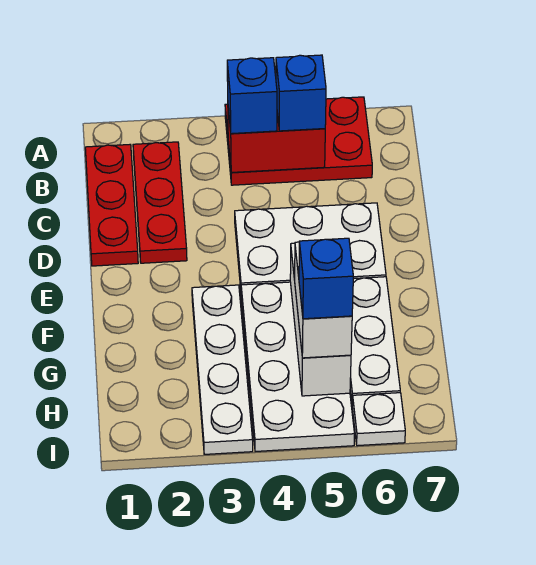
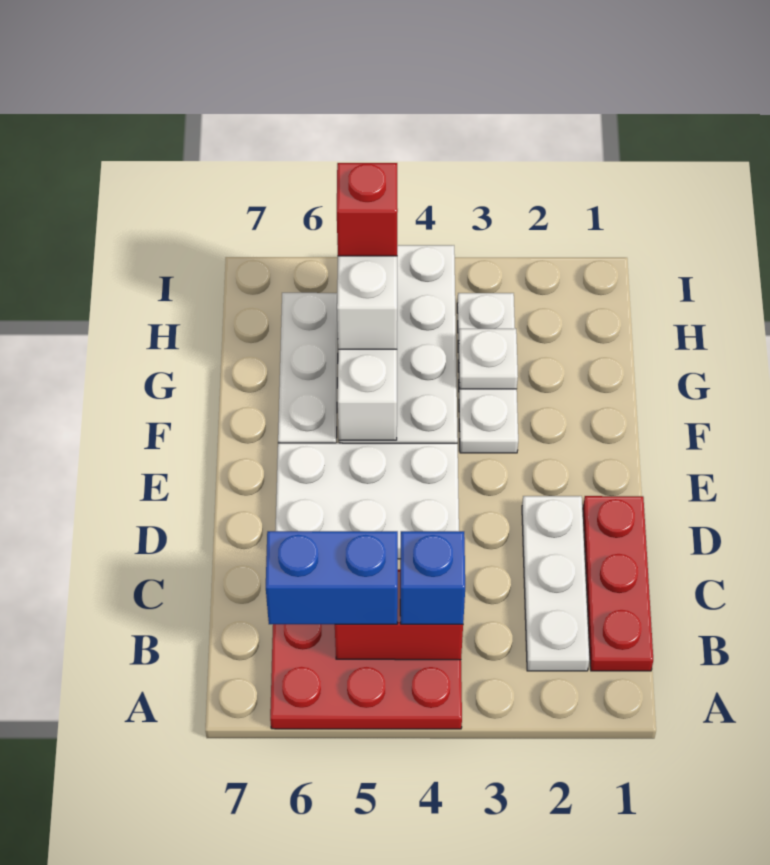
red plate B2:D2 level 1 -> white plate B2:D2 level 1
blue brick B5 level 3 -> blue brick B5:B6 level 3
white plate F3:I3 level 1 -> white plate F3:H3 level 1
blue brick H5 level 4 -> red brick H5 level 4
white plate I6 level 1 -> white plate G3 level 2

